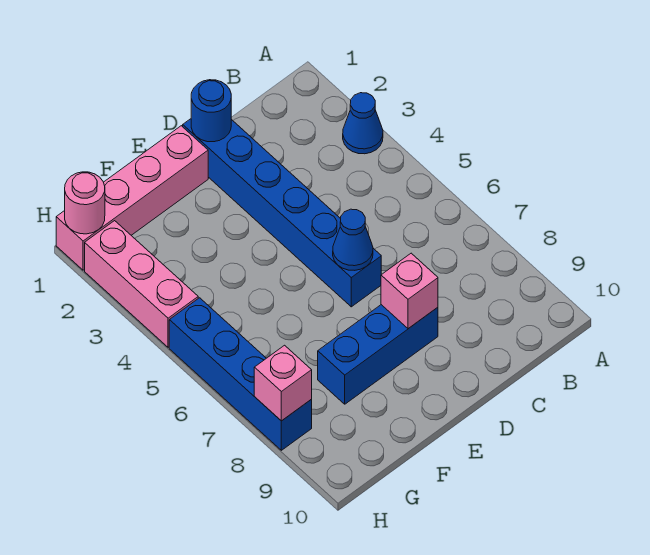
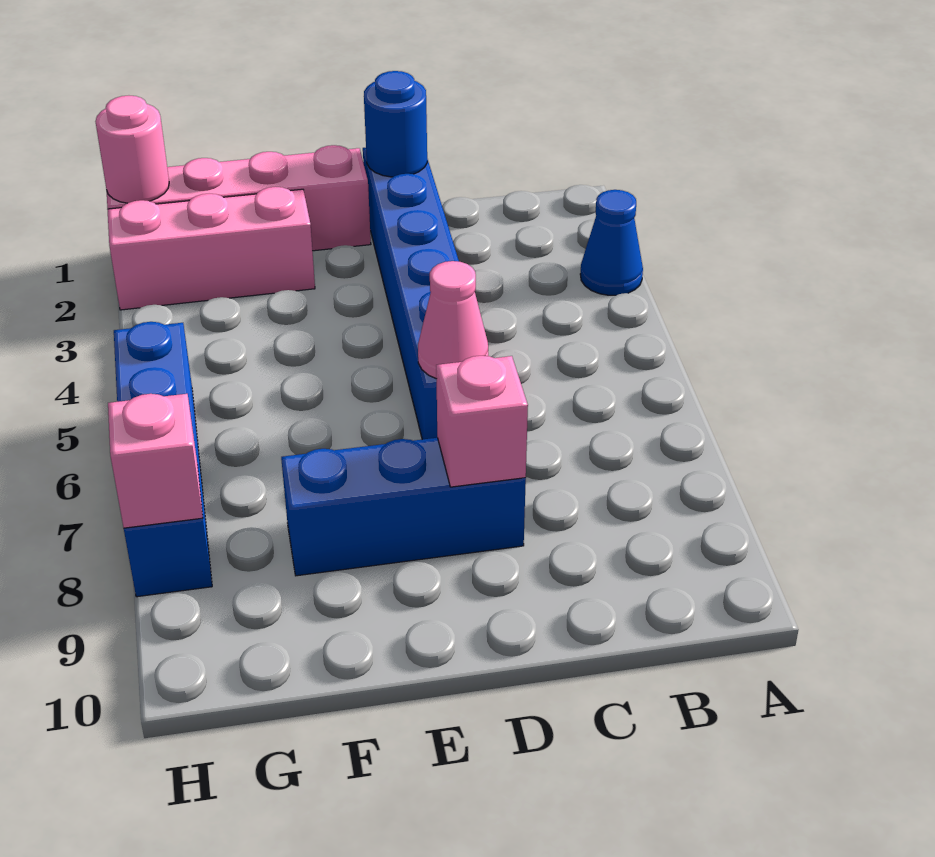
blue cone D6 level 2 -> pink cone D6 level 2
pink brick H2:H4 level 1 -> pink brick F2:H2 level 1

